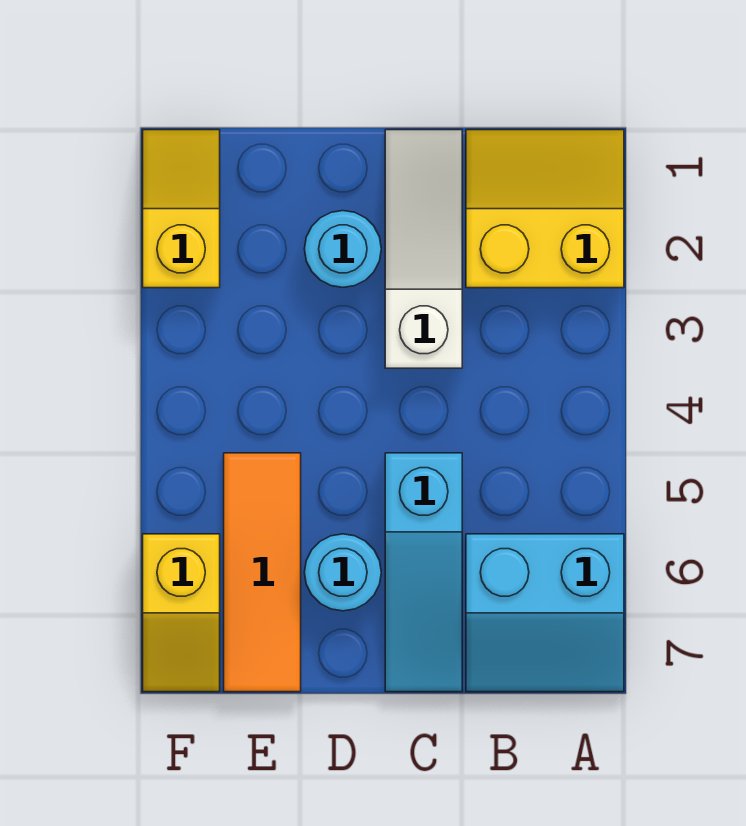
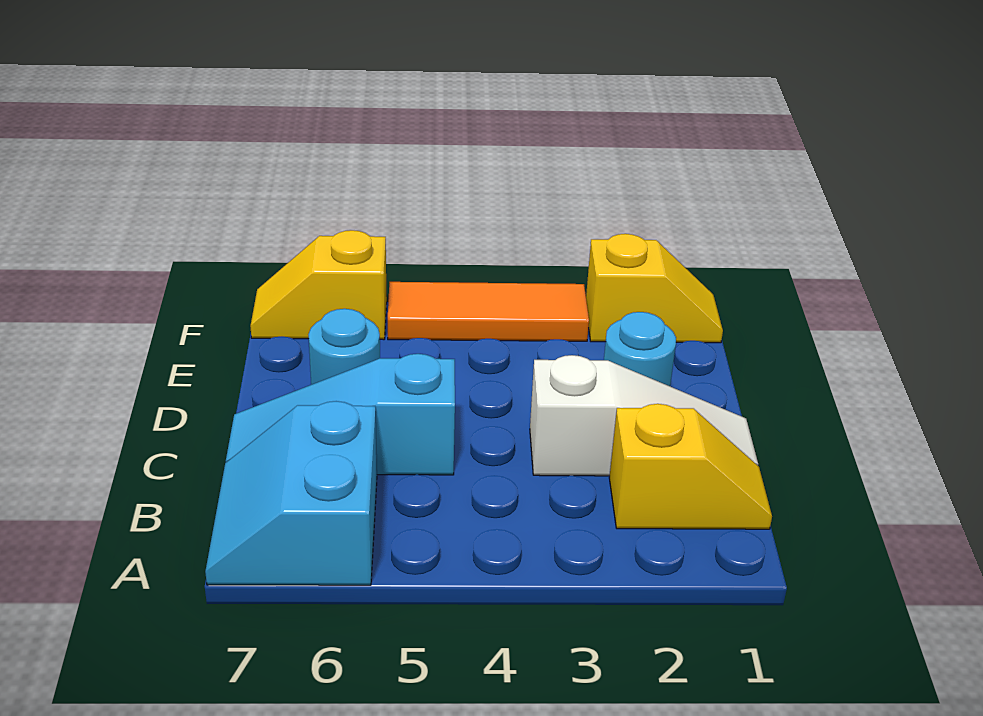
yellow slope A1:B2 level 1 top 2 -> yellow slope B1:B2 level 1 top 2
orange tile E5:E7 level 1 -> orange tile F3:F5 level 1

